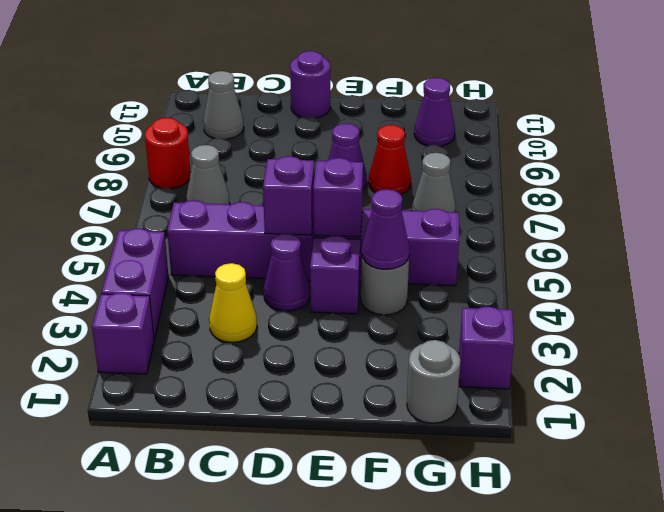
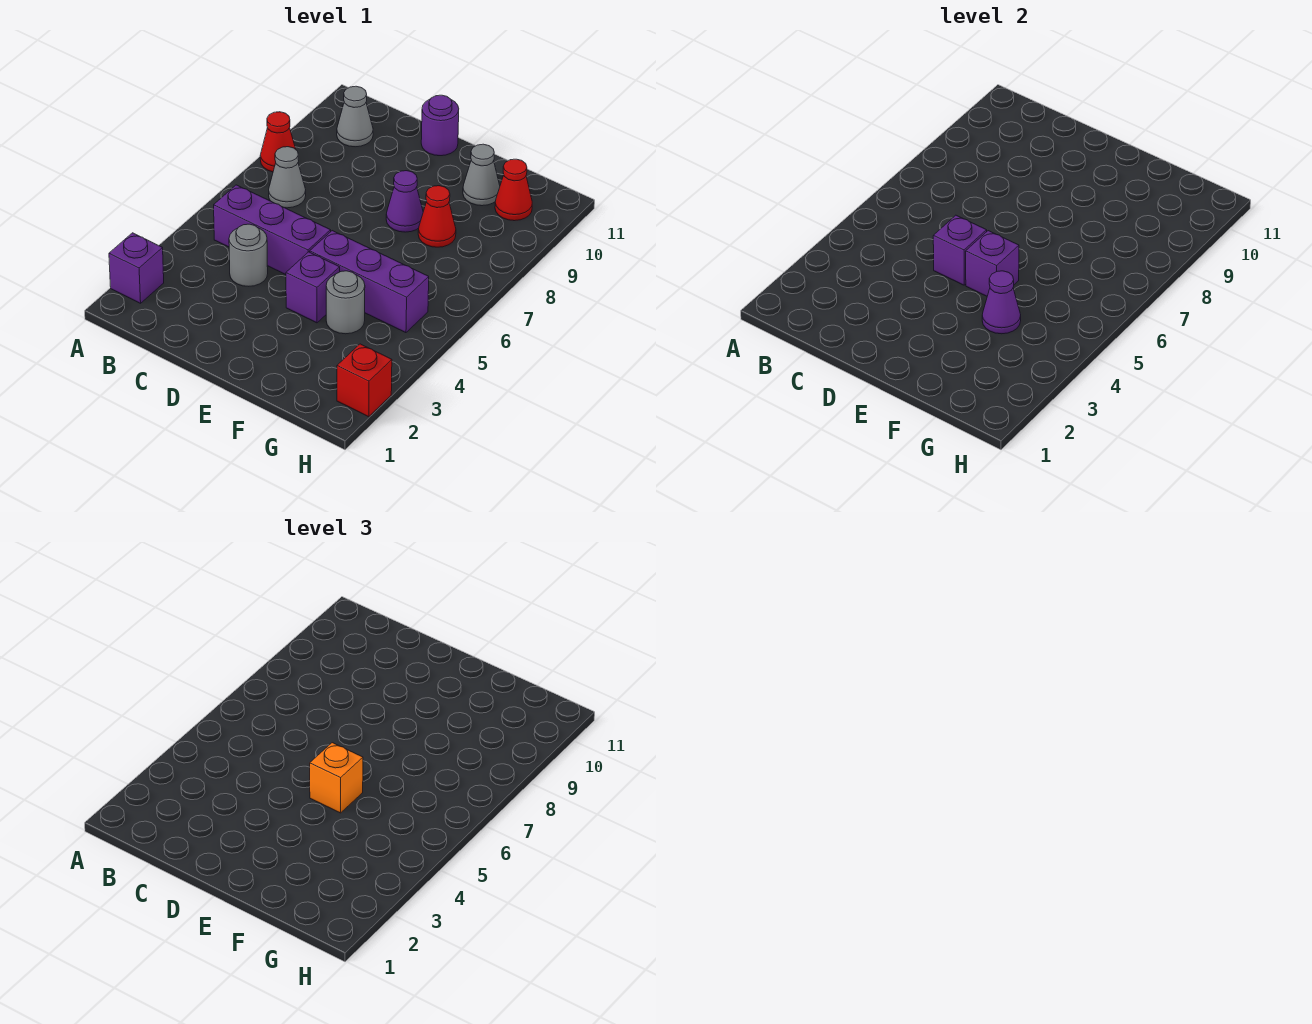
purple brick A3:A4 level 1 -> none
red round brick A8 level 1 -> red cone A8 level 1
yellow cone C3 level 1 -> none
purple cone D4 level 1 -> none
none -> orange brick E5 level 3
grey round brick G1 level 1 -> grey round brick C4 level 1
grey cone G7 level 1 -> grey cone F10 level 1
purple cone G10 level 1 -> red cone G10 level 1
purple brick H2 level 1 -> red brick H2 level 1

